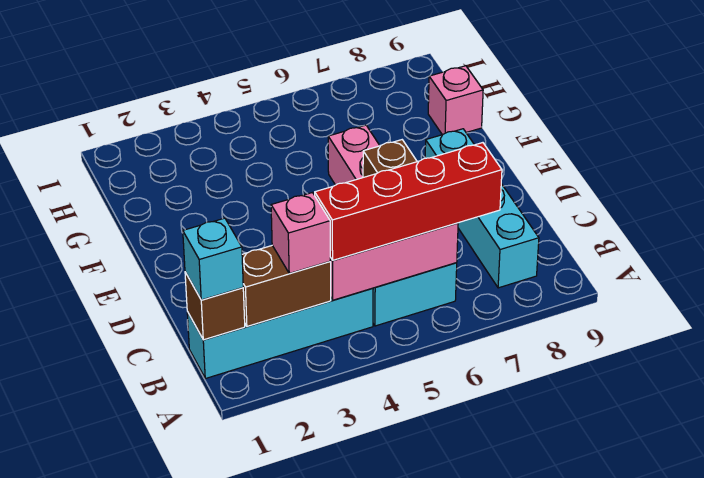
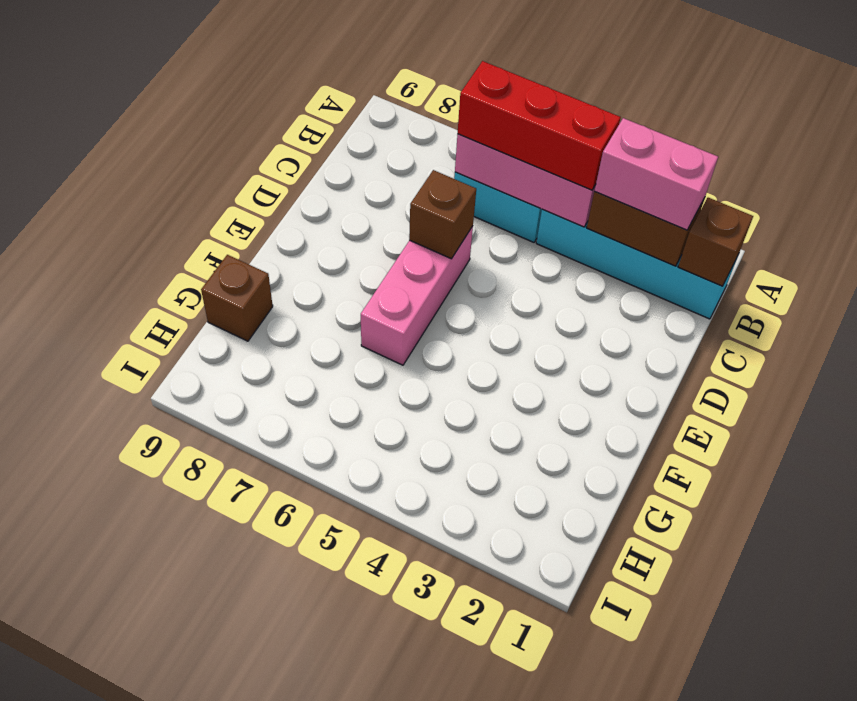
cyan brick B1 level 3 -> none
pink brick B3 level 3 -> pink brick B2:B3 level 3
red brick B4:B7 level 3 -> red brick B4:B6 level 3
cyan brick B8:E8 level 1 -> none
pink brick G9 level 1 -> brown brick G9 level 1

